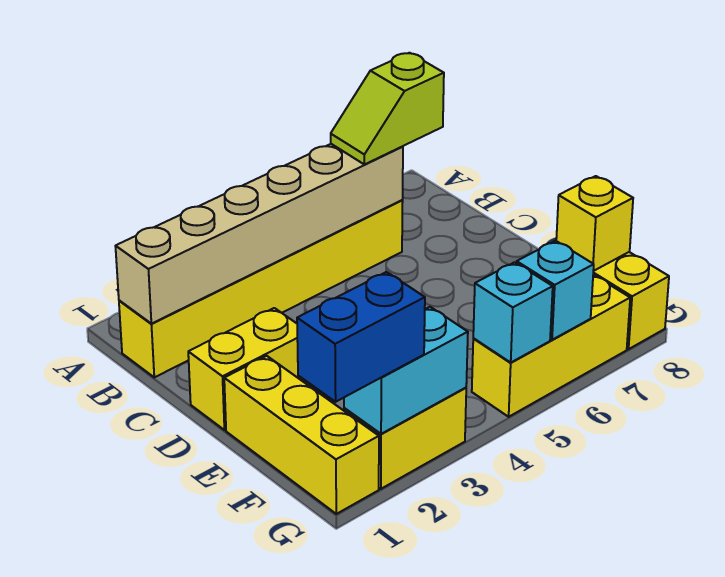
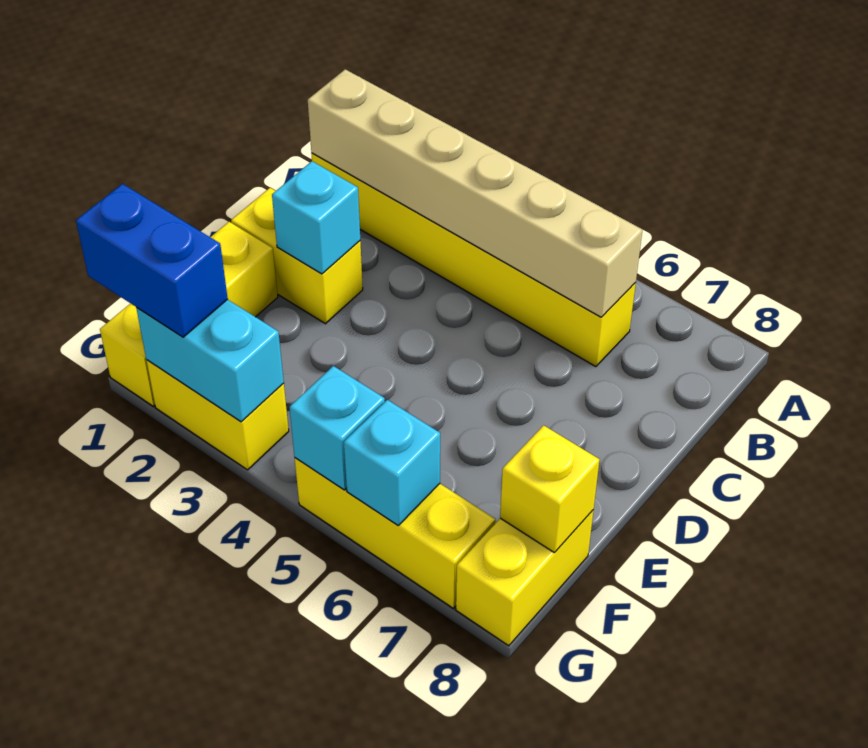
lime slope B6:B7 level 3 top 7 -> none
none -> cyan brick D2 level 2

